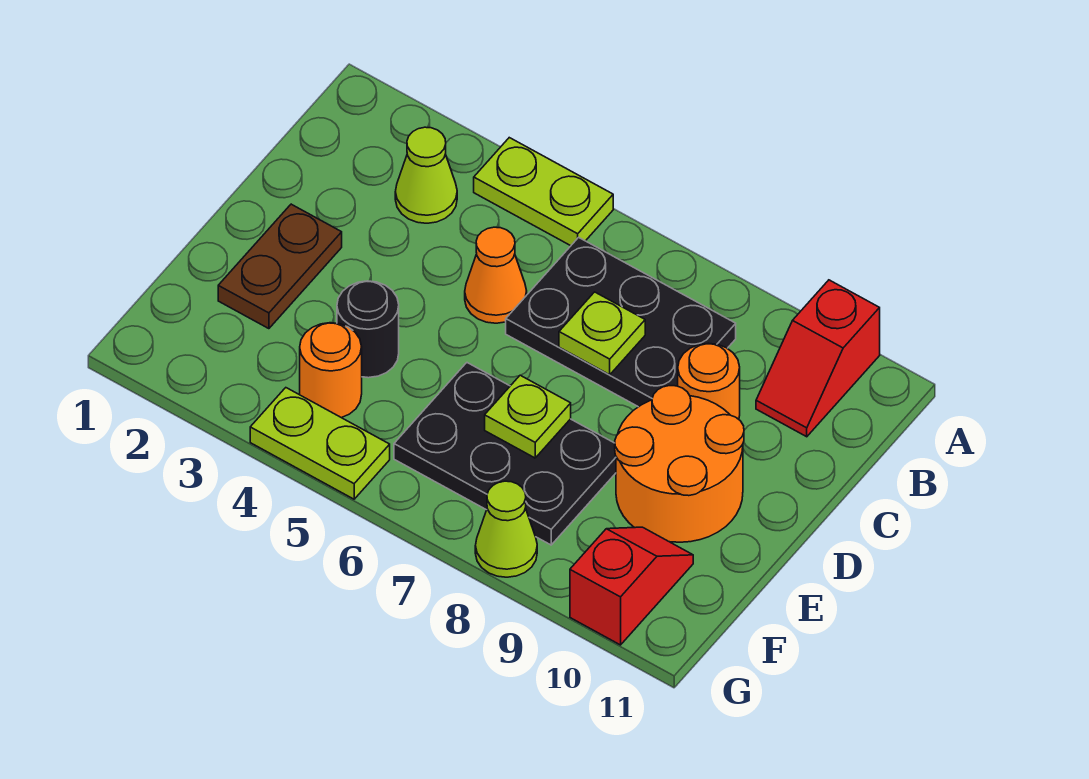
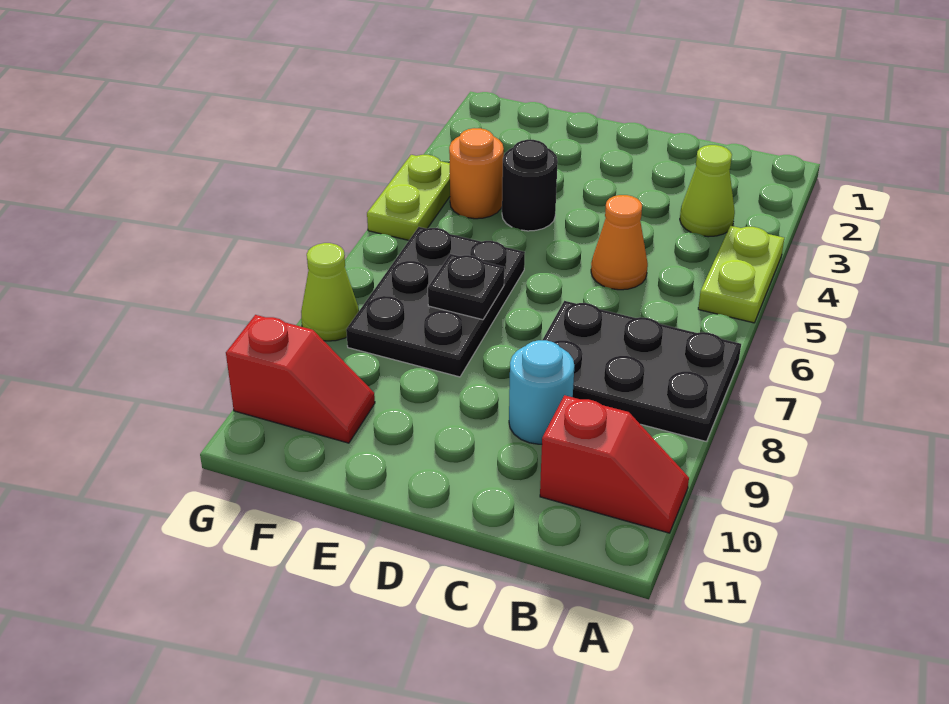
red slope A10:B10 level 1 top A -> red slope A10:B10 level 1 top B
black plate B6:C8 level 1 -> black plate A7:C8 level 1
lime plate C7 level 2 -> none
orange round brick C9 level 1 -> cyan round brick C9 level 1
brown plate D2:E2 level 1 -> none
orange round brick D9:E10 level 1 -> none
lime plate E7 level 2 -> black plate E7 level 2

